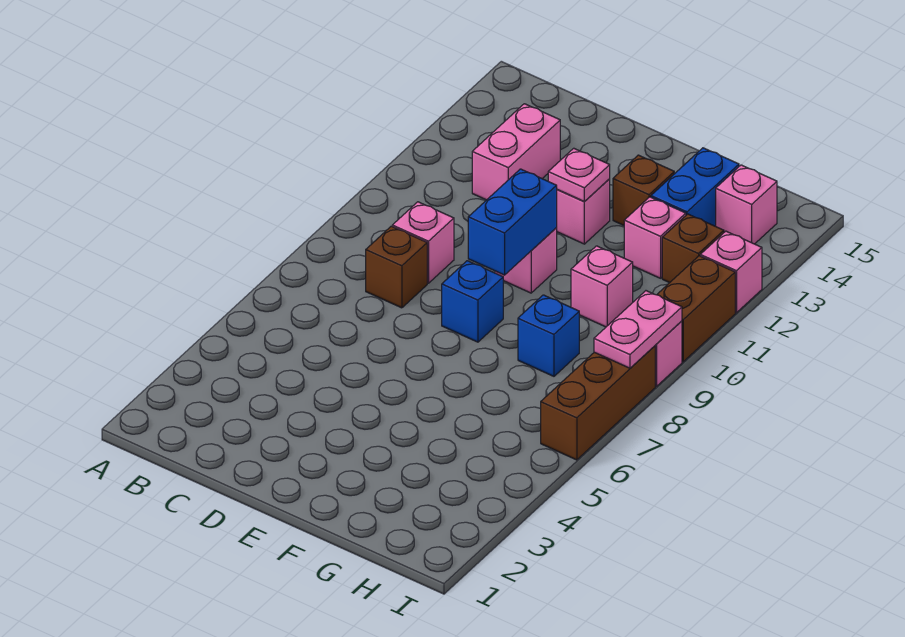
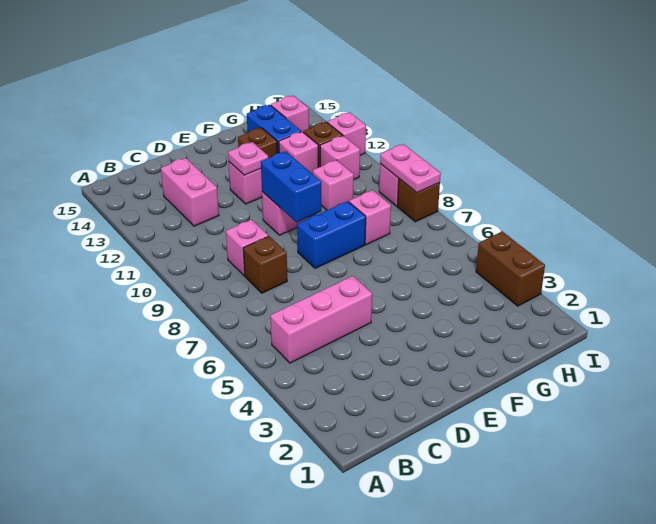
none -> pink brick B5:D5 level 1
blue brick E8 level 1 -> blue brick E8:F8 level 1
blue brick G8 level 1 -> pink brick G8 level 1
none -> pink brick H11 level 1
brown brick I6:I8 level 1 -> brown brick I8 level 1
brown brick I10:I11 level 1 -> brown brick I3:I4 level 1

